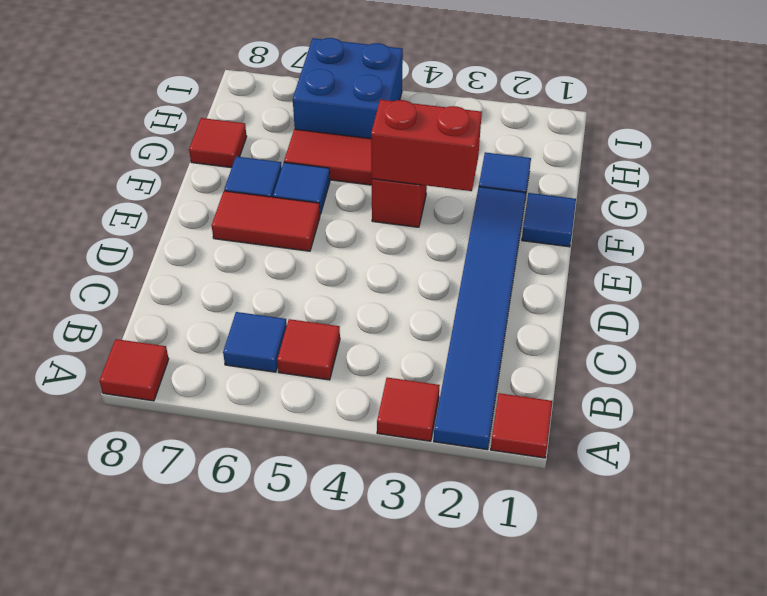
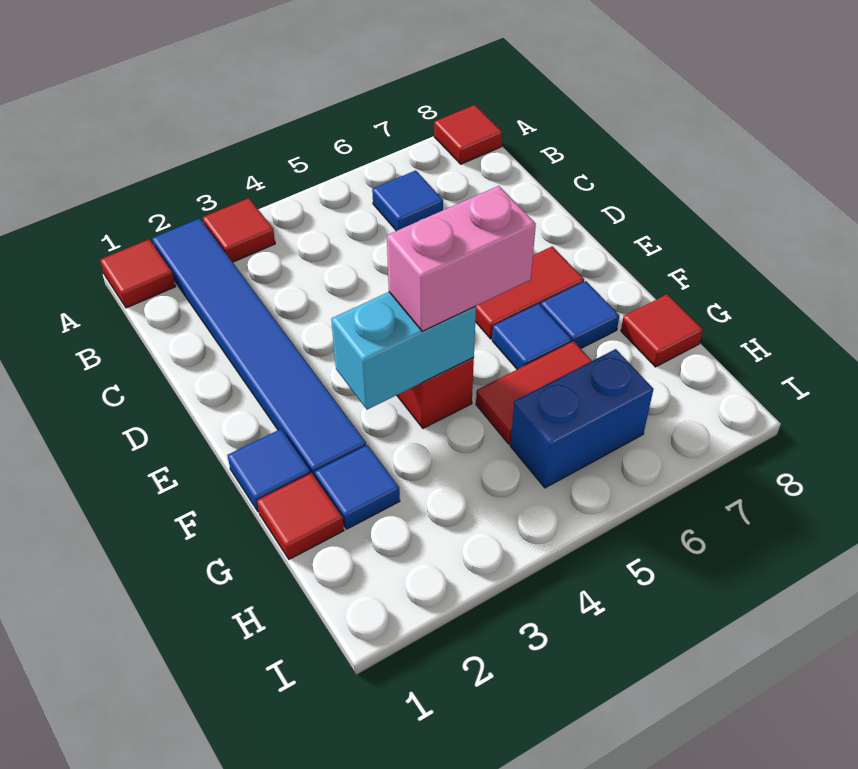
red tile B5 level 1 -> red tile G1 level 1
red brick F3:F4 level 2 -> cyan brick F3:F4 level 2
none -> pink brick F4:F5 level 3
blue brick H5:I6 level 1 -> blue brick H5:H6 level 1

